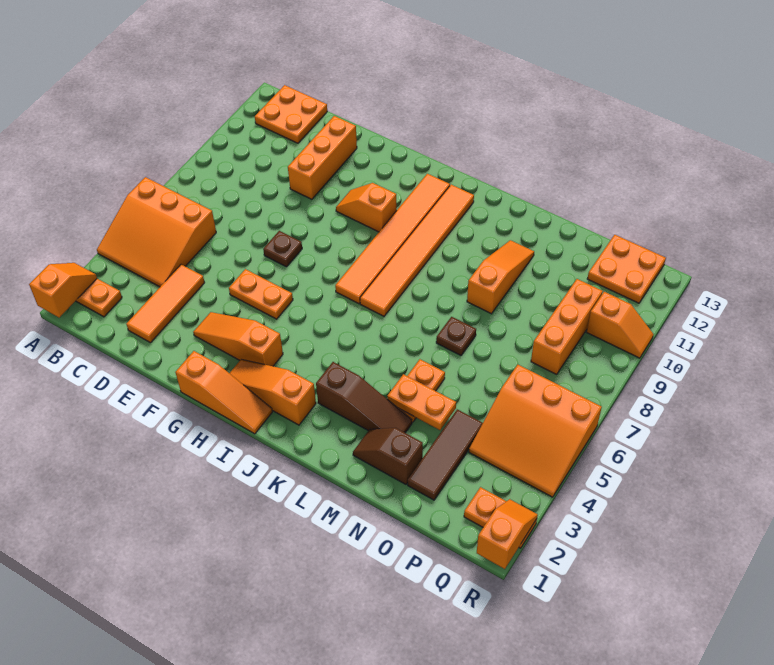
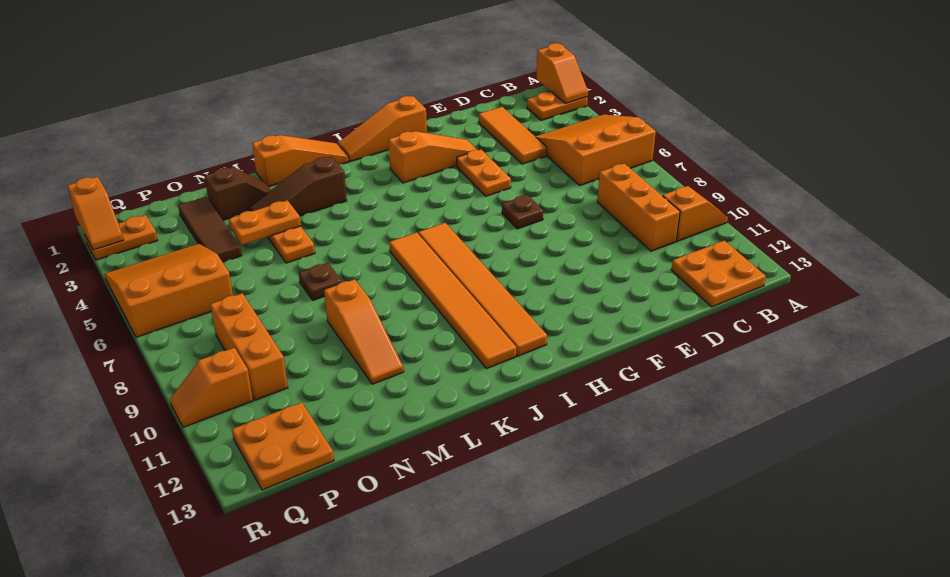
orange brick E10:E12 level 1 -> orange brick C8:C10 level 1
orange plate F5:G5 level 1 -> orange plate F4:F5 level 1
orange slope G10:H10 level 1 top H -> orange slope A10:B10 level 1 top B
orange slope H2:J2 level 1 top J -> orange slope J1:L1 level 1 top L

